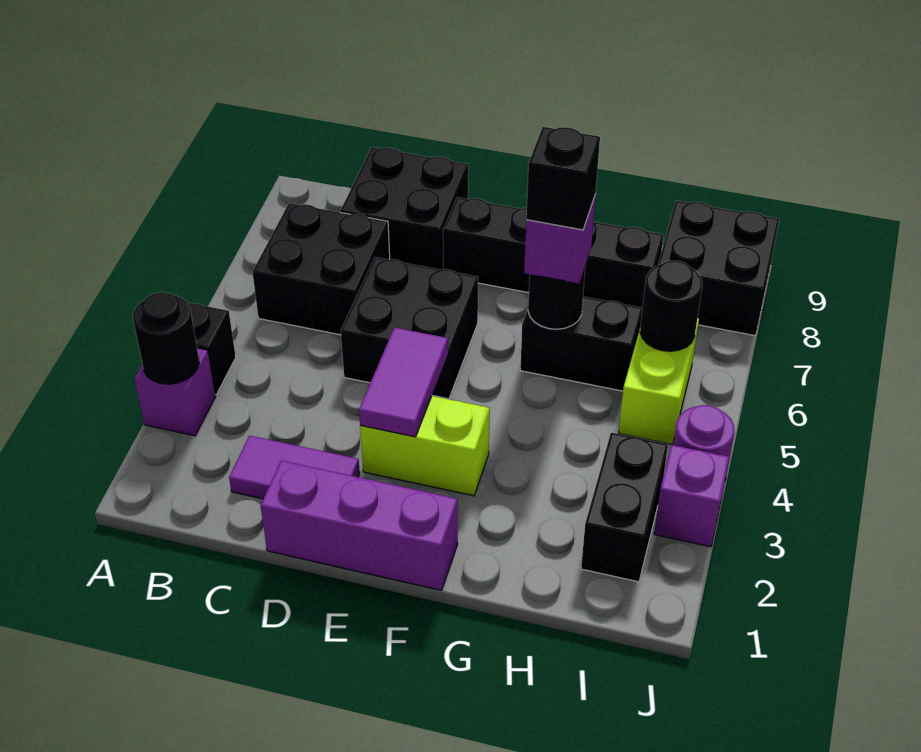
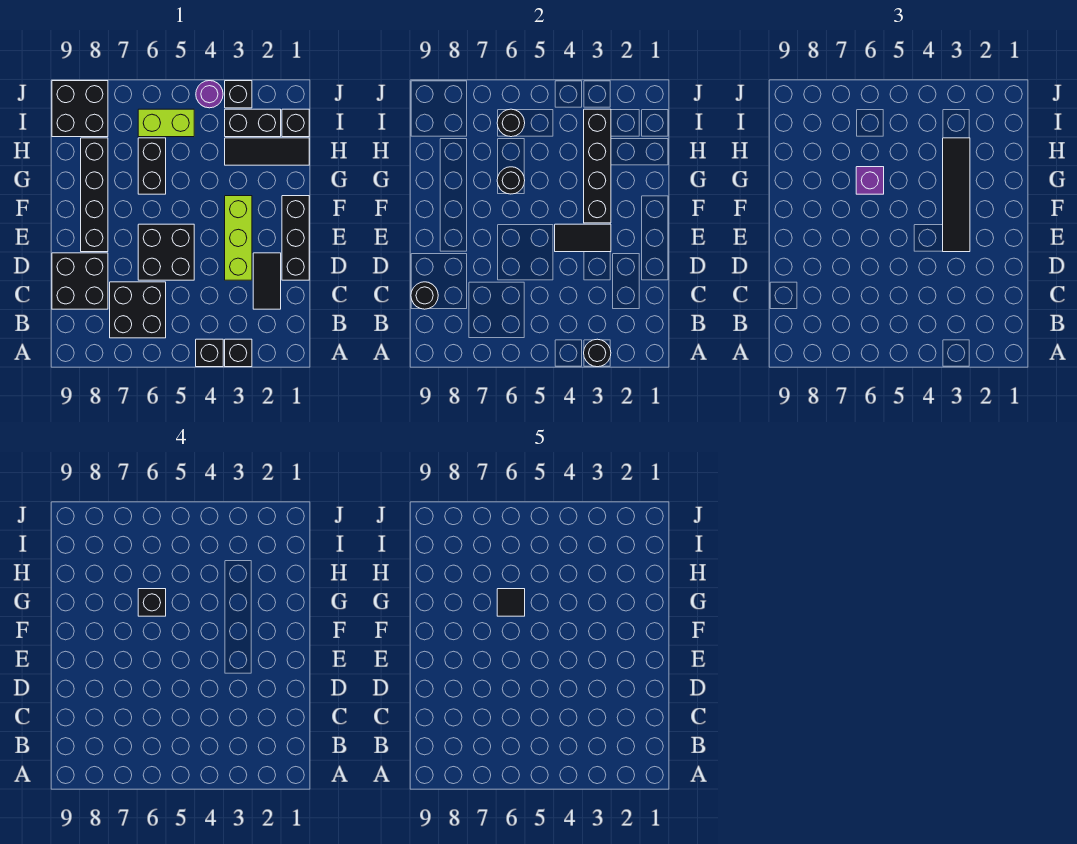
purple brick A3 level 1 -> black brick A3 level 1
purple tile C2:D2 level 1 -> black tile C2:D2 level 1
none -> black round brick C9 level 2
purple brick D1:F1 level 1 -> black brick D1:F1 level 1
lime brick E3:F3 level 1 -> lime brick D3:F3 level 1
purple tile E3:E4 level 2 -> black tile E3:E4 level 2
none -> black tile E3:H3 level 3
none -> black brick F3:I3 level 2
none -> black tile G6 level 5
none -> black tile H1:H3 level 1
none -> black brick I1 level 1
purple brick J3 level 1 -> black brick J3 level 1

